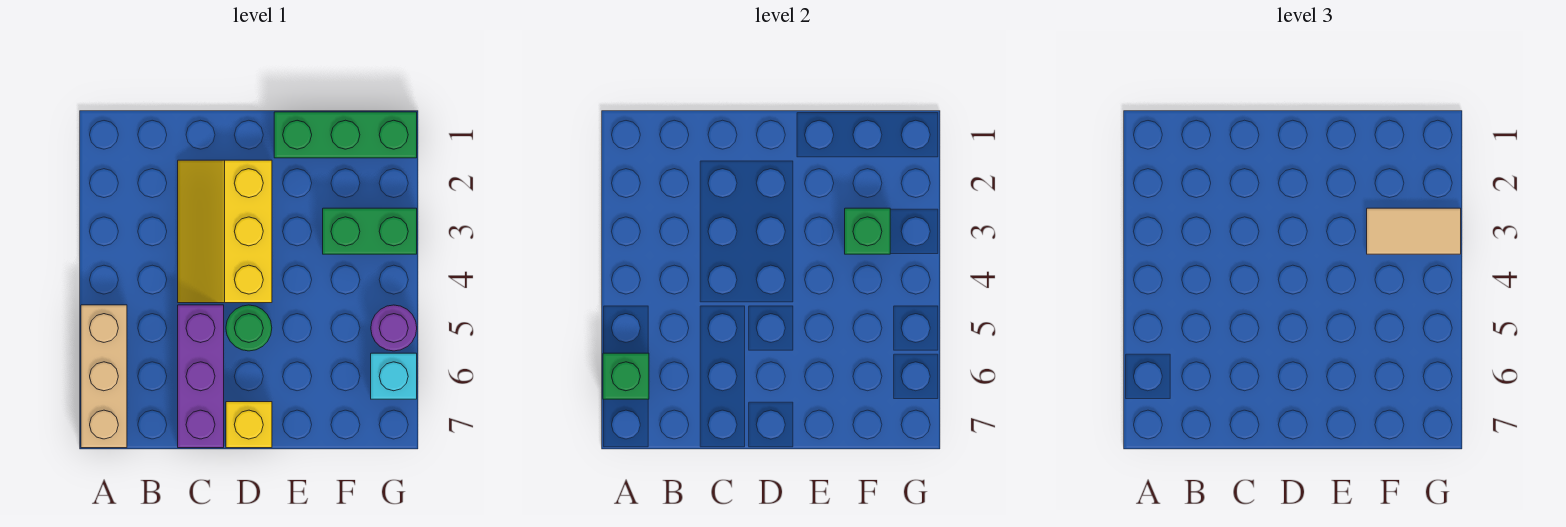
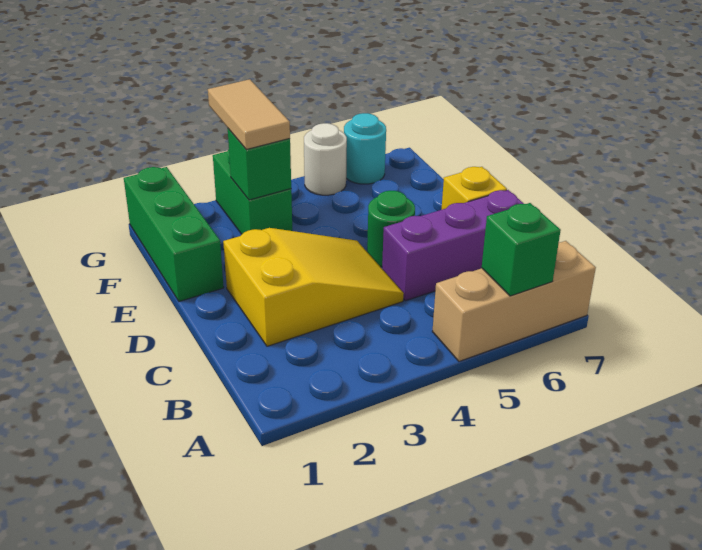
yellow slope C2:D4 level 1 top D -> yellow slope C2:D4 level 1 top 2
purple round brick G5 level 1 -> white round brick G5 level 1
cyan brick G6 level 1 -> cyan round brick G6 level 1

